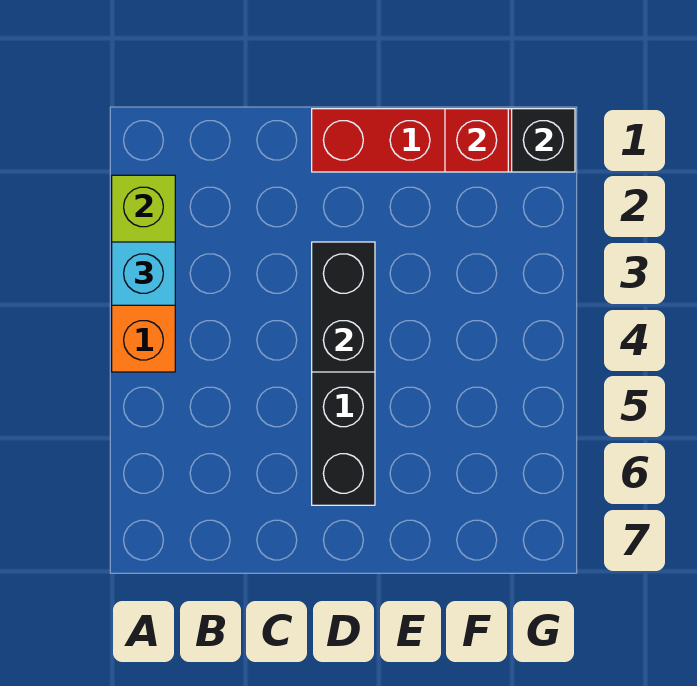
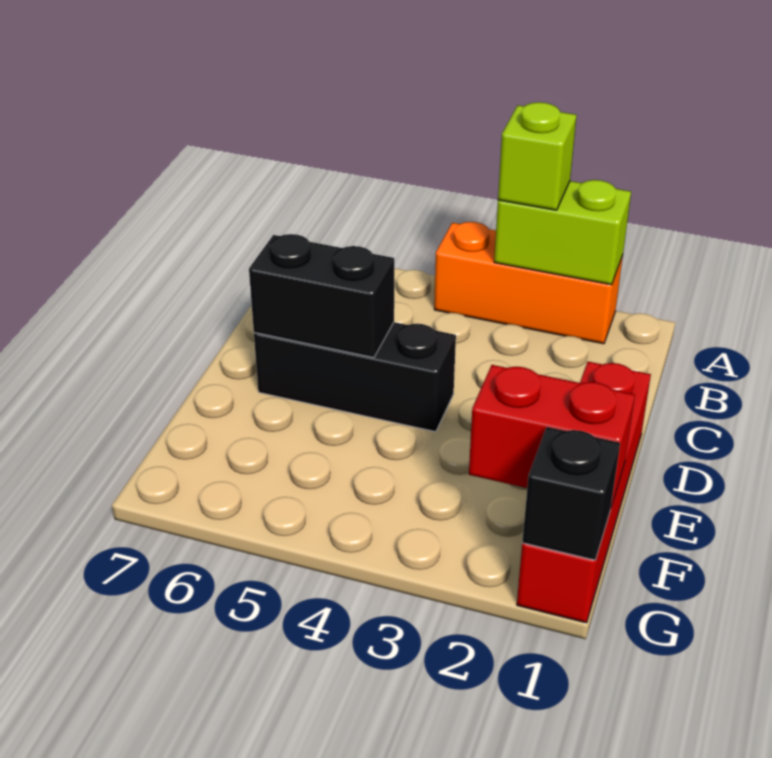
cyan brick A3 level 3 -> lime brick A3 level 3
black brick D3:D4 level 2 -> black brick D5:D6 level 2
red brick F1 level 2 -> red brick F1:F2 level 2

